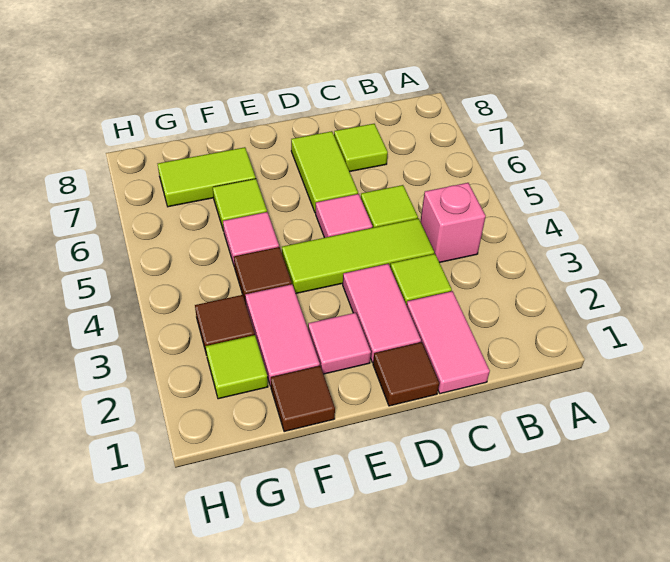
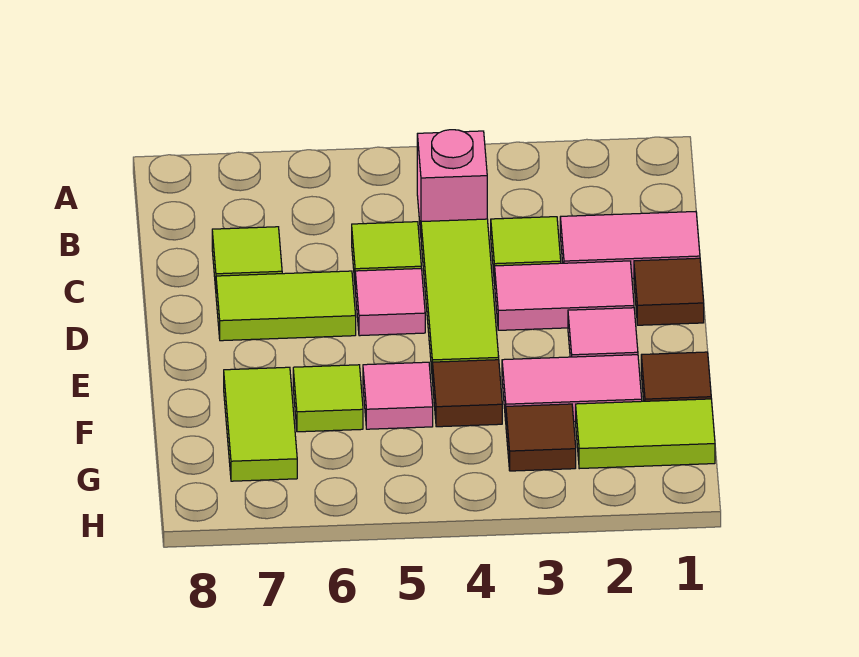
lime tile G2 level 1 -> lime tile G1:G2 level 1

